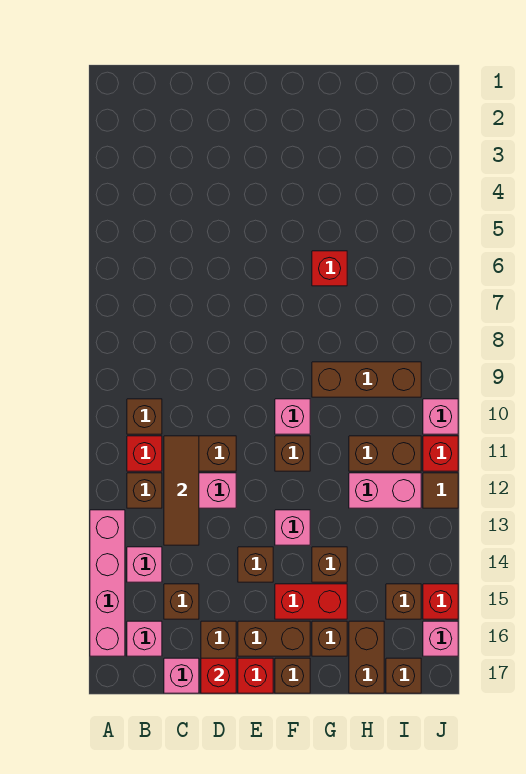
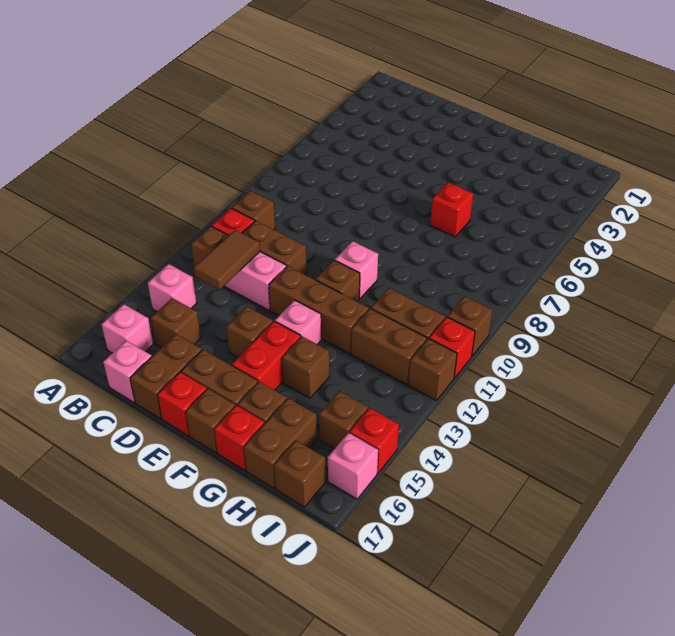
pink brick A13:A16 level 1 -> none
brown tile C11:C13 level 2 -> brown tile C12:C13 level 2
red brick D17 level 2 -> red brick G17 level 1
red brick F15:G15 level 1 -> red brick F14:F15 level 1
brown brick G9:I9 level 1 -> brown brick E12:G12 level 1
pink brick H12:I12 level 1 -> brown brick H12:I12 level 1
pink brick J10 level 1 -> brown brick J10 level 1
brown tile J12 level 1 -> brown brick J12 level 1

